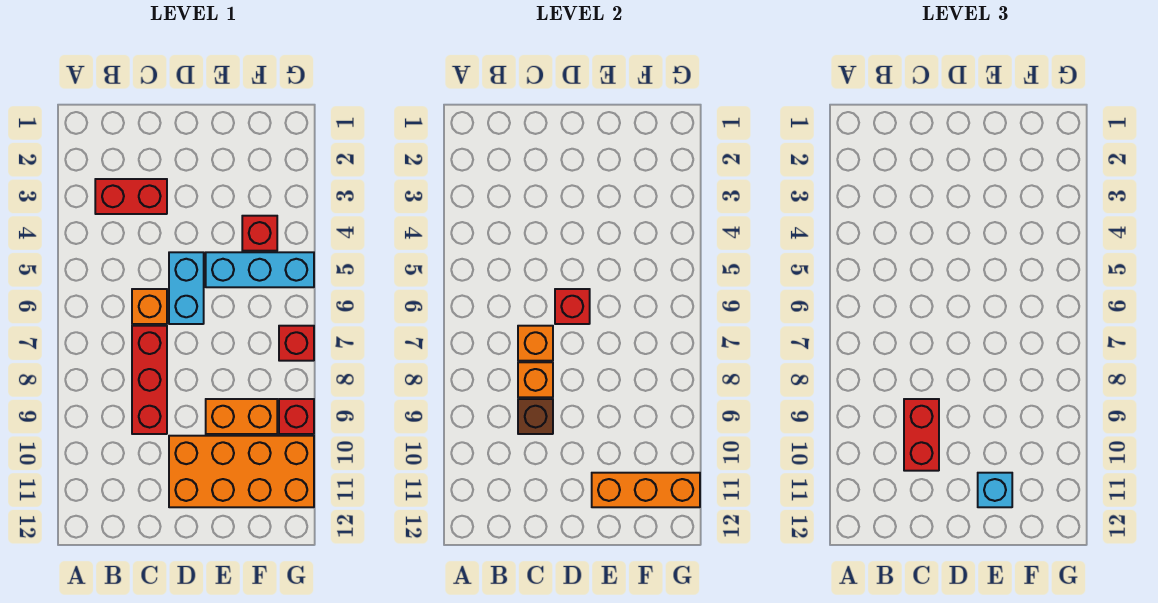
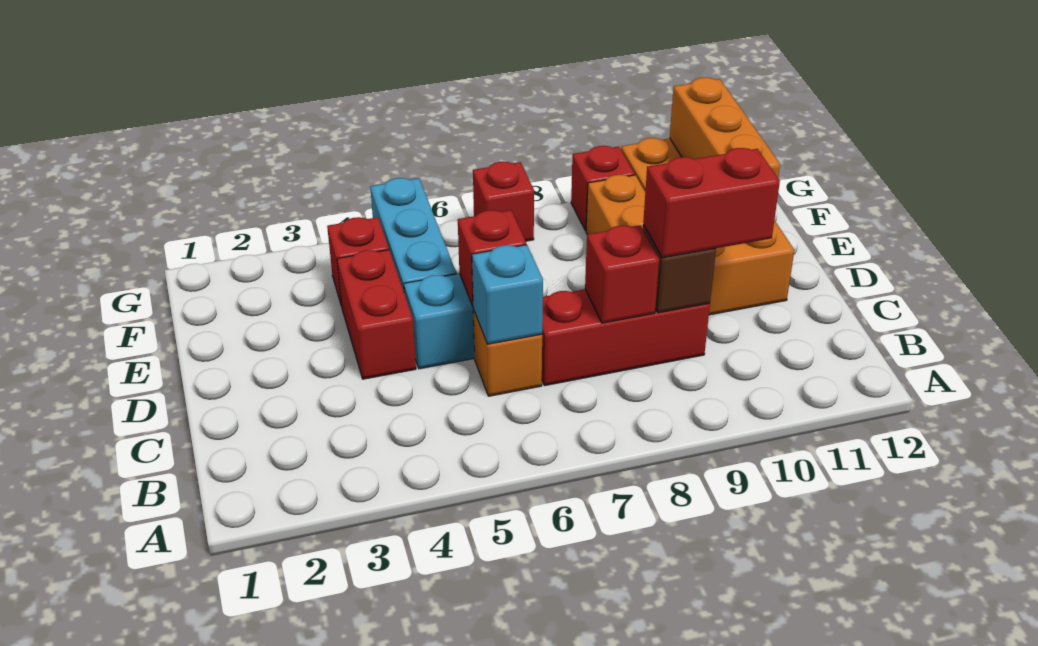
red brick B3:C3 level 1 -> red brick D4:E4 level 1
orange brick C7 level 2 -> none
orange brick C8 level 2 -> red brick C8 level 2
cyan brick E11 level 3 -> cyan brick C6 level 2

